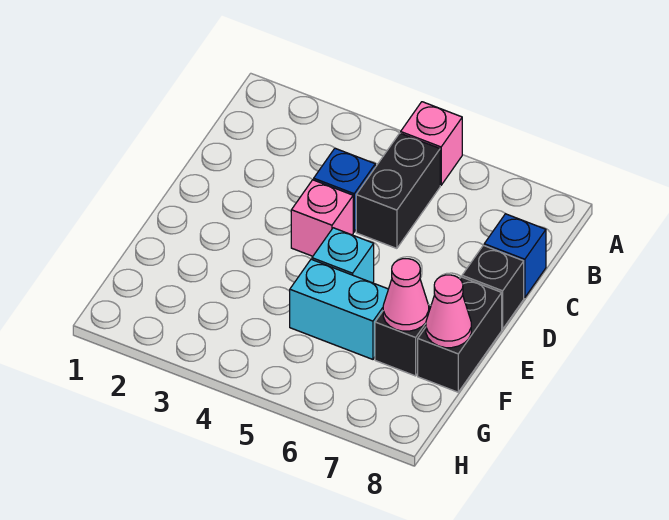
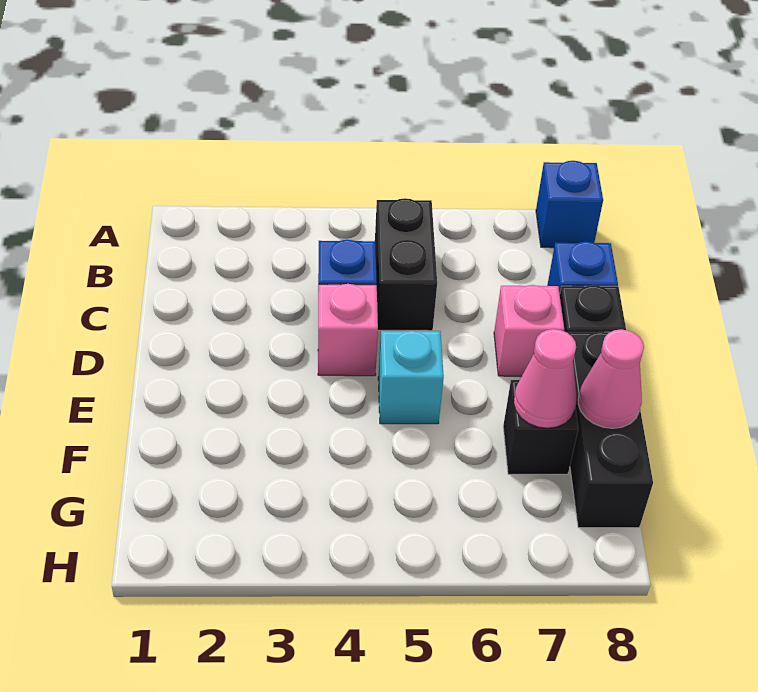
pink brick A5 level 1 -> pink brick D7 level 1
none -> blue brick A8 level 1
black brick E8:F8 level 1 -> black brick E8:G8 level 1
cyan brick F5:F6 level 1 -> none

